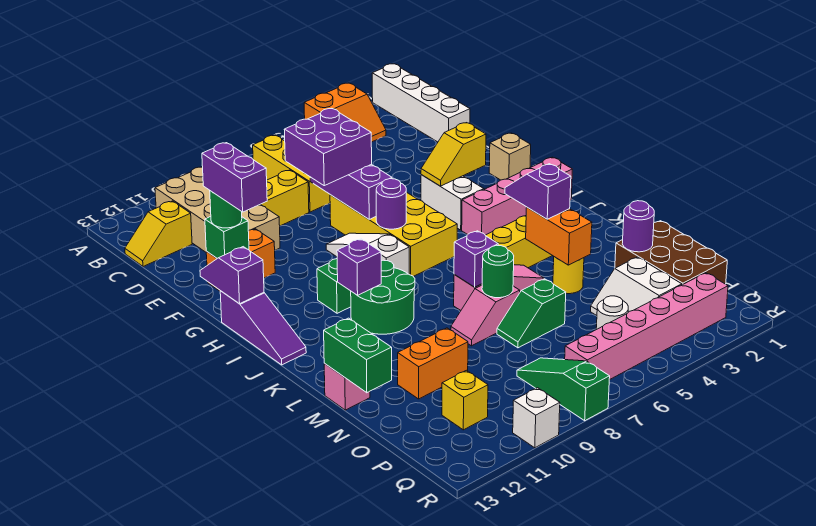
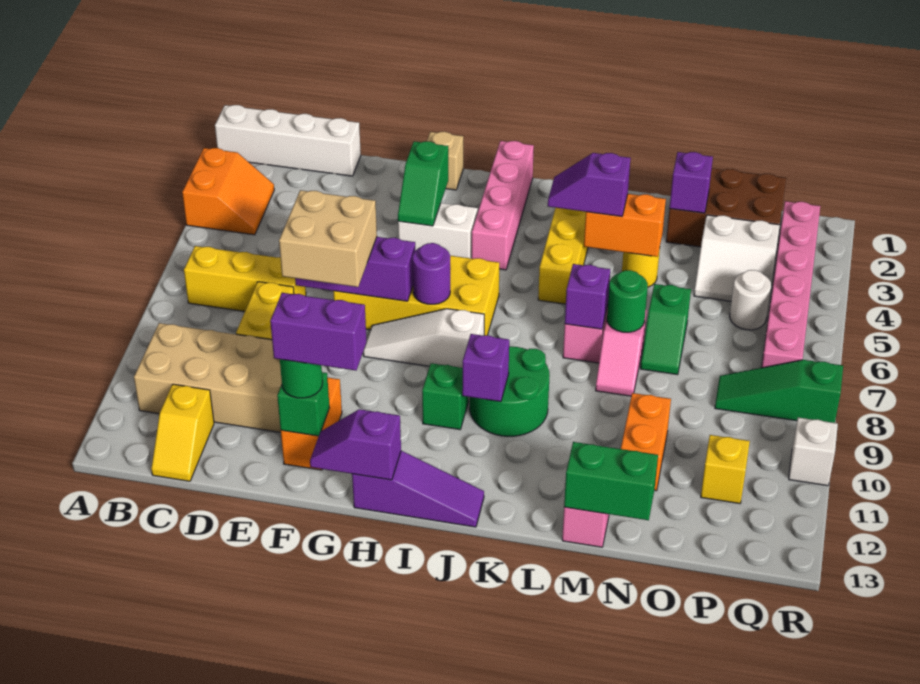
purple brick E7:F8 level 3 -> tan brick E7:F8 level 3
yellow slope G3:G4 level 2 top 3 -> green slope G3:G4 level 2 top 3
purple round brick N2 level 2 -> purple brick N2 level 2

